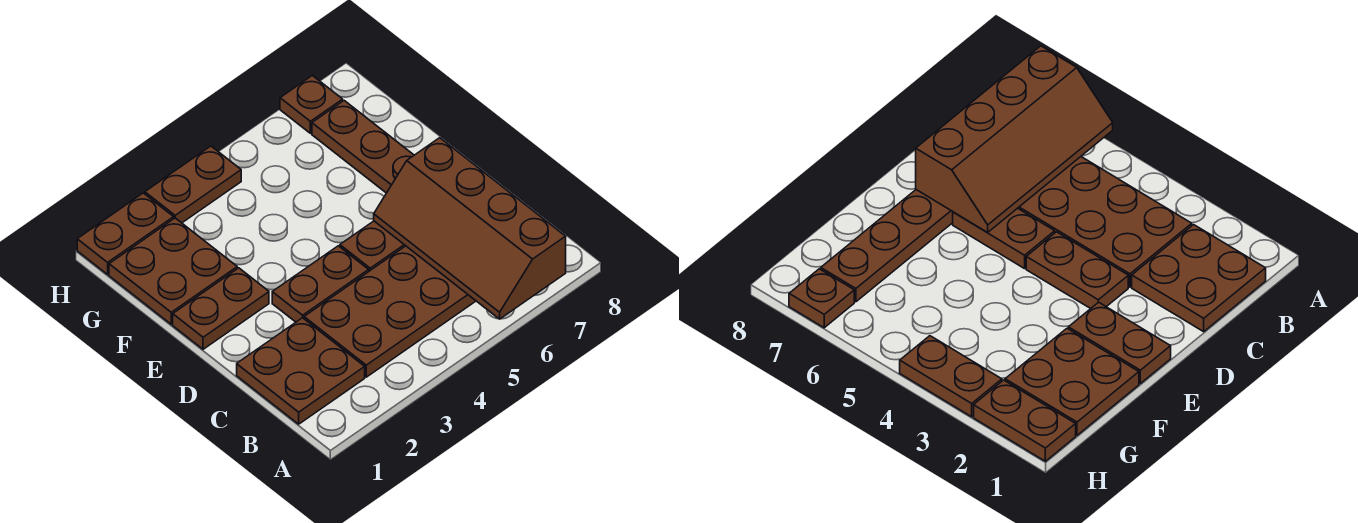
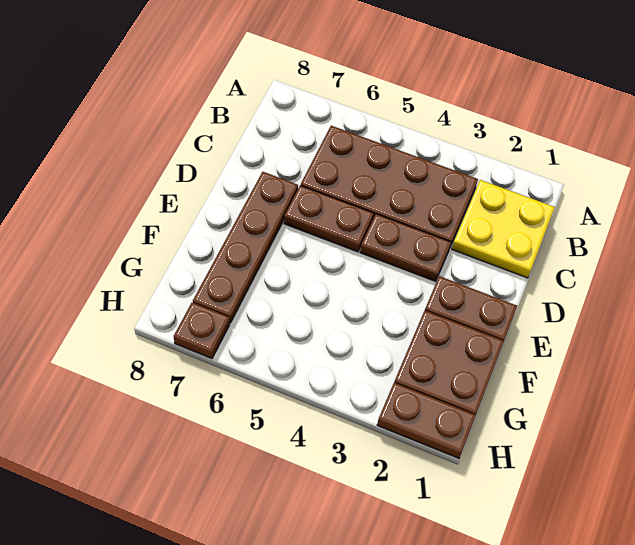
brown slope A6:D7 level 2 top 7 -> none
brown plate B1:C2 level 1 -> yellow plate B1:C2 level 1
brown plate H3:H4 level 1 -> none

